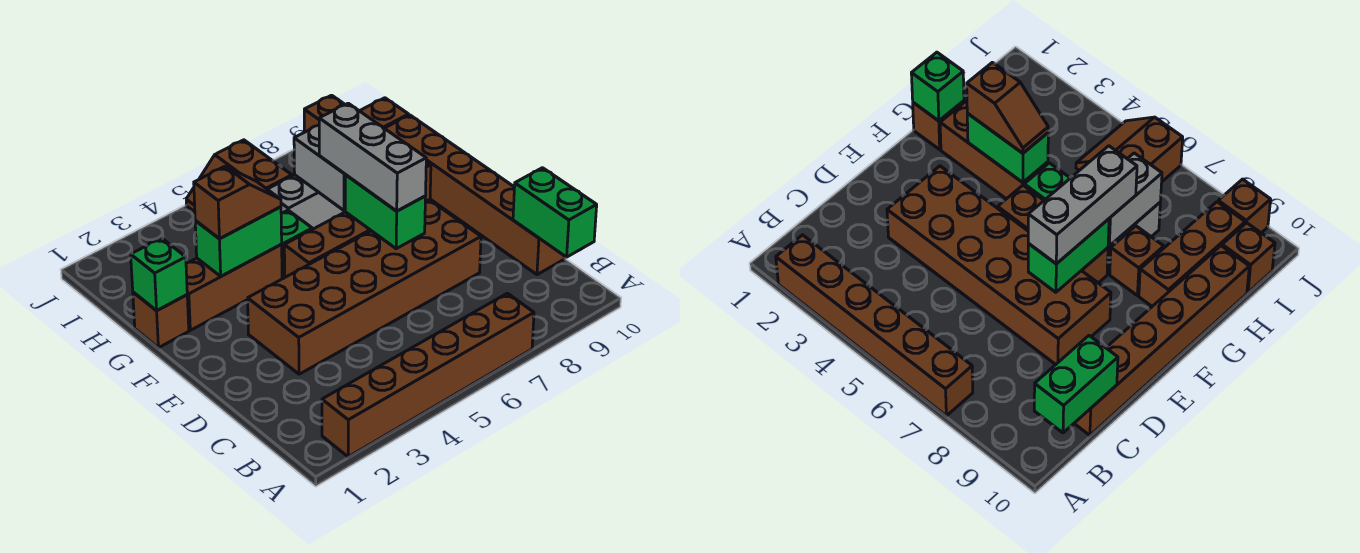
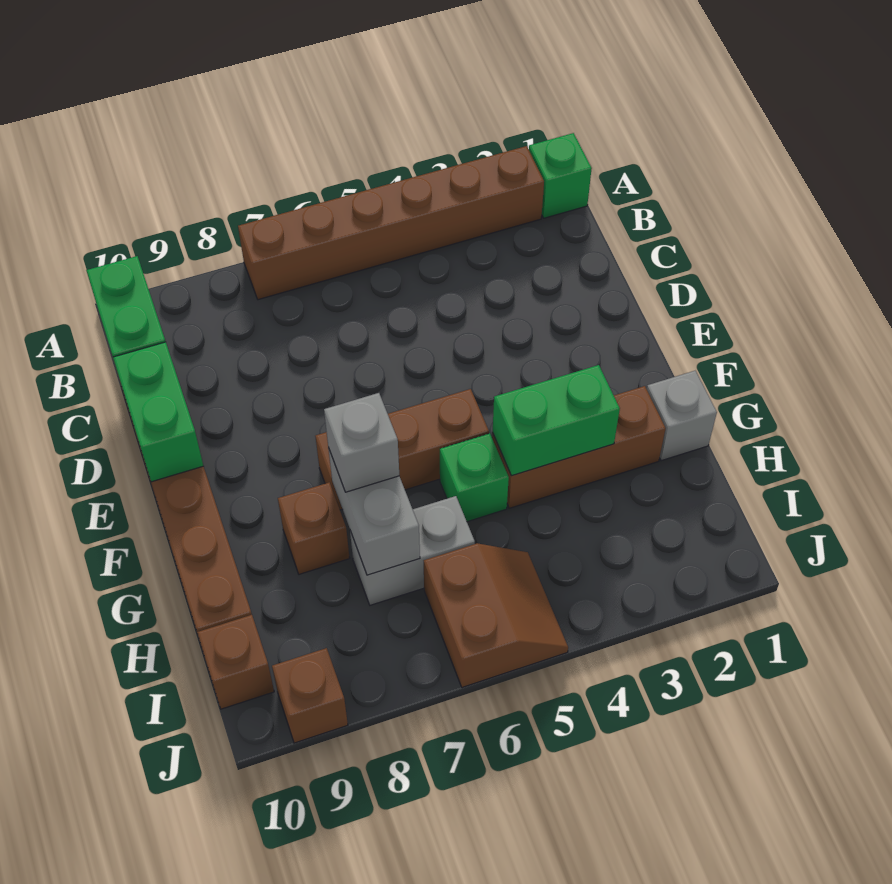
brown brick D3:E8 level 1 -> none
green brick E7:F7 level 2 -> green brick D10:E10 level 2
grey brick E7:G7 level 3 -> grey brick G7 level 3
brown brick G1 level 1 -> grey brick G1 level 1
green brick G1 level 2 -> green brick A1 level 1
brown slope G3:G4 level 3 top 3 -> none
brown brick G9:I9 level 1 -> none

